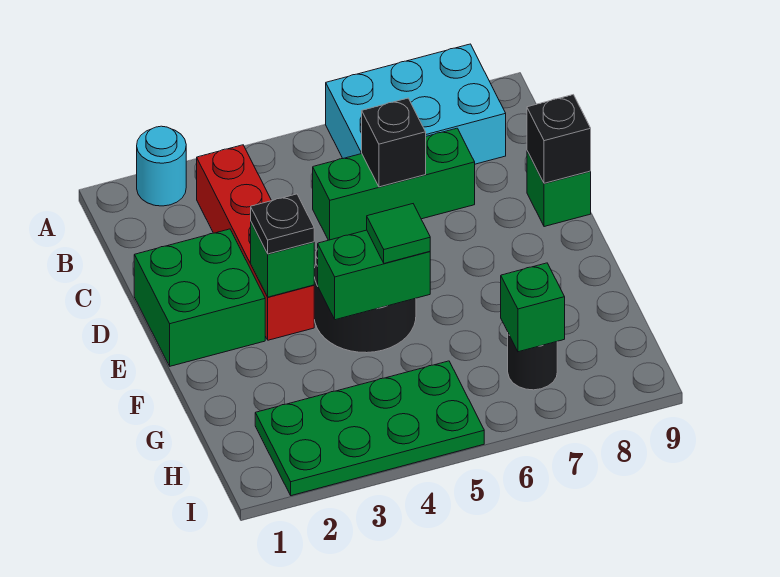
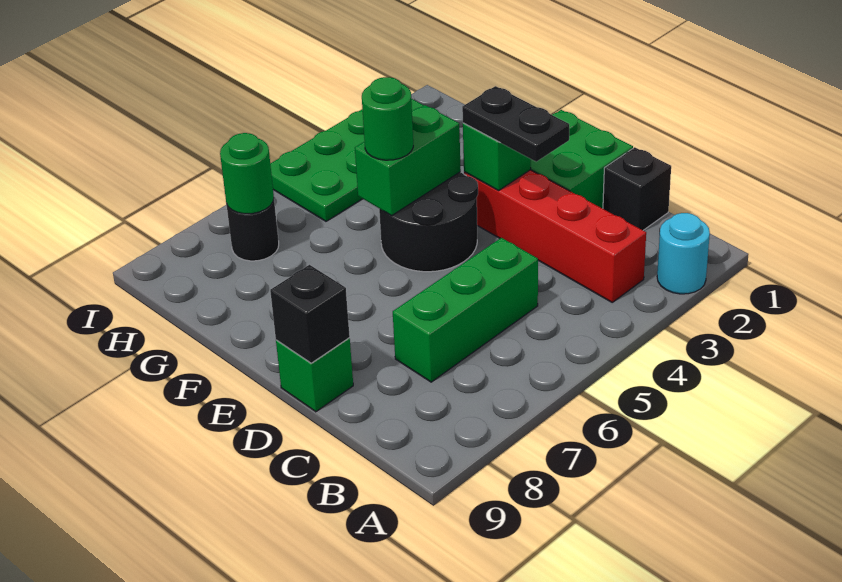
cyan brick A6:B8 level 1 -> none
black brick C6 level 2 -> black brick C1 level 1
black plate E3 level 3 -> black plate D3:E3 level 3
green tile F5 level 3 -> green round brick F5 level 3
green brick H7 level 2 -> green round brick H7 level 2

